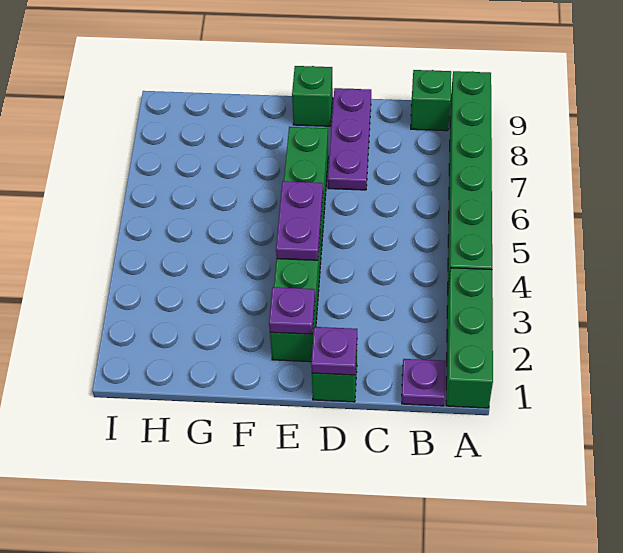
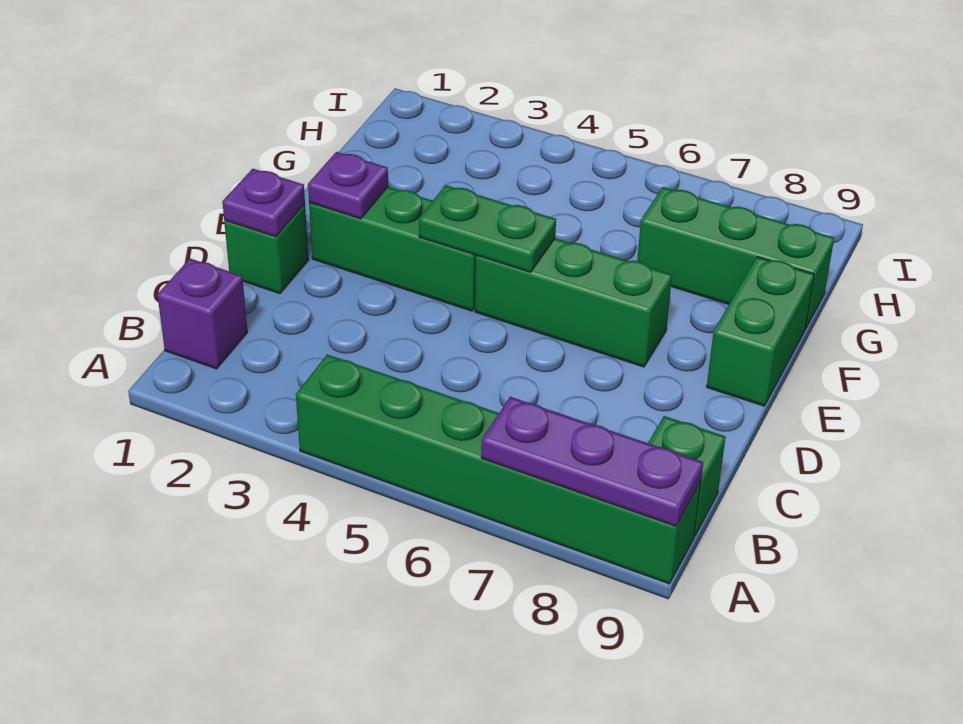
green brick A1:A3 level 1 -> green brick G7:G9 level 1
purple plate B1 level 1 -> purple brick B1 level 1
purple plate D7:D9 level 1 -> purple plate A7:A9 level 2
purple plate E4:E5 level 2 -> green plate E4:E5 level 2
green brick E9 level 1 -> green brick E9:F9 level 1

